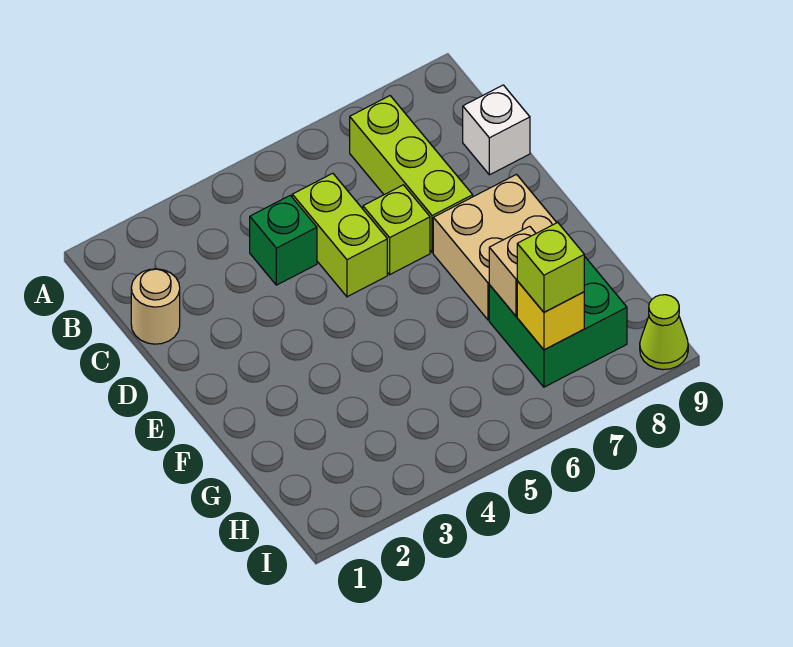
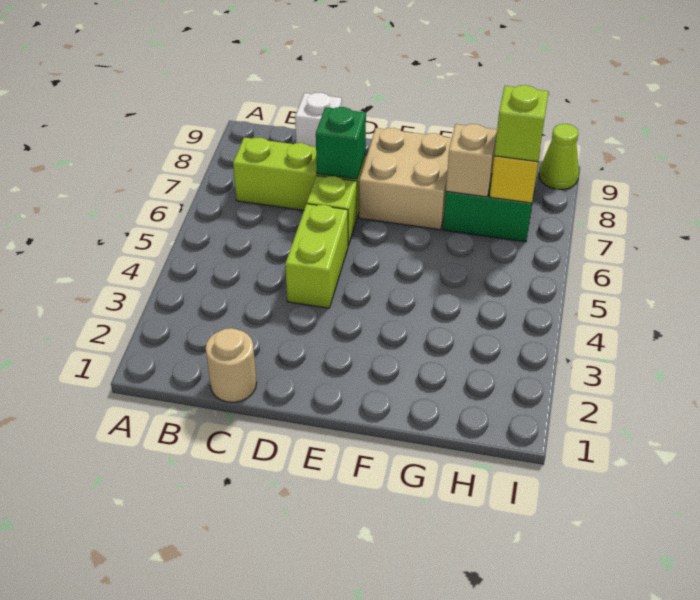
green brick C4 level 1 -> green brick D7 level 2
lime brick C5:D5 level 1 -> lime brick D4:D5 level 1

